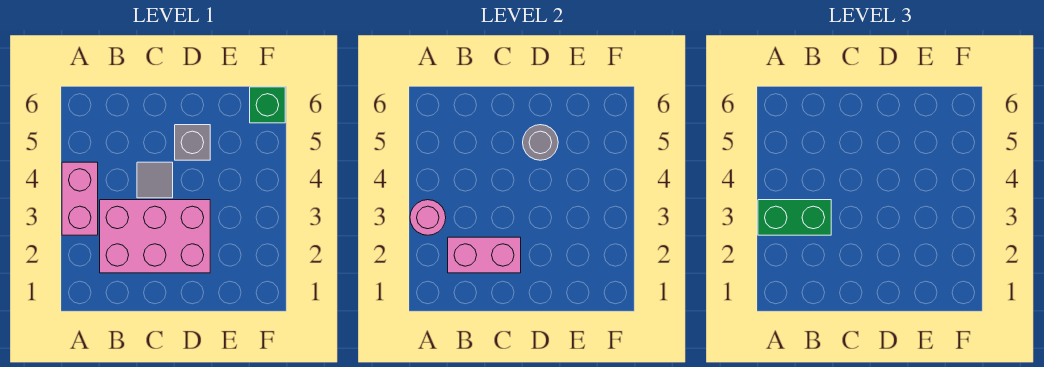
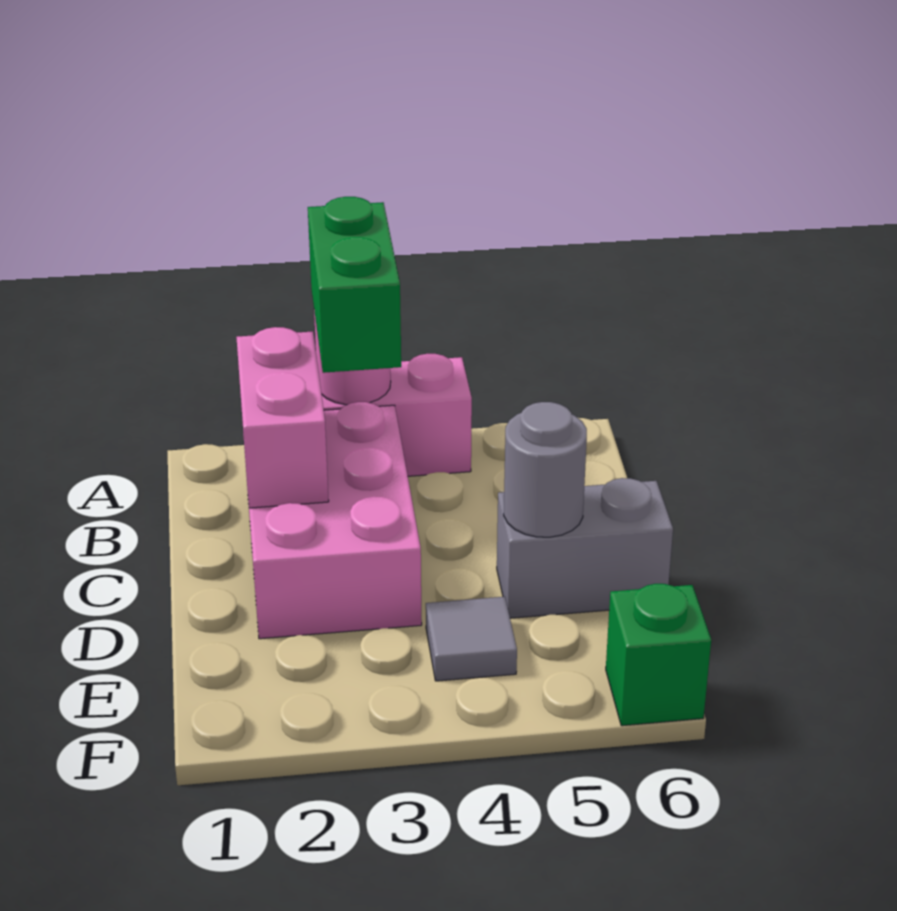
grey tile C4 level 1 -> grey tile E4 level 1
grey brick D5 level 1 -> grey brick D5:D6 level 1

